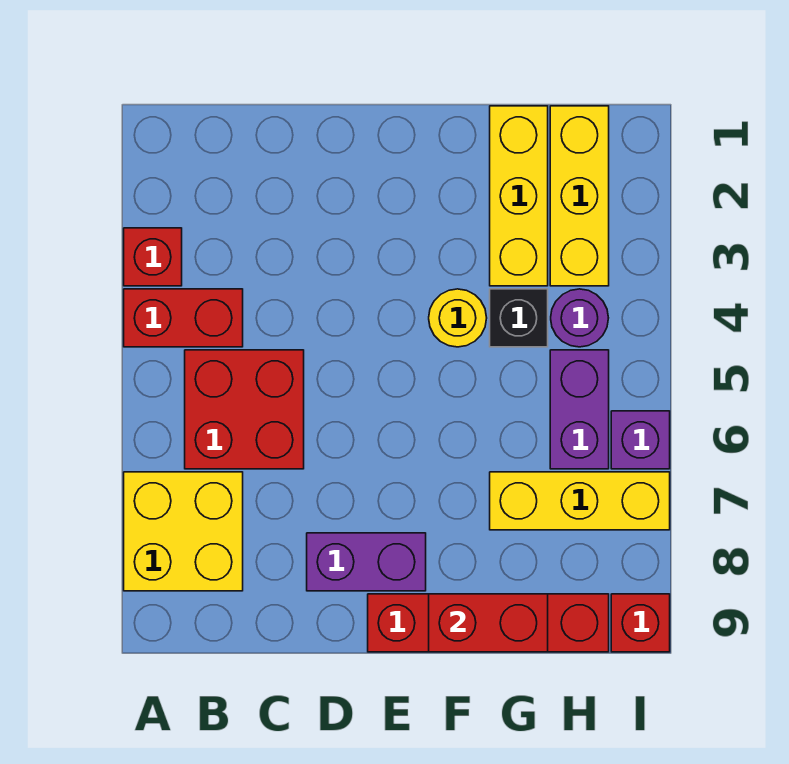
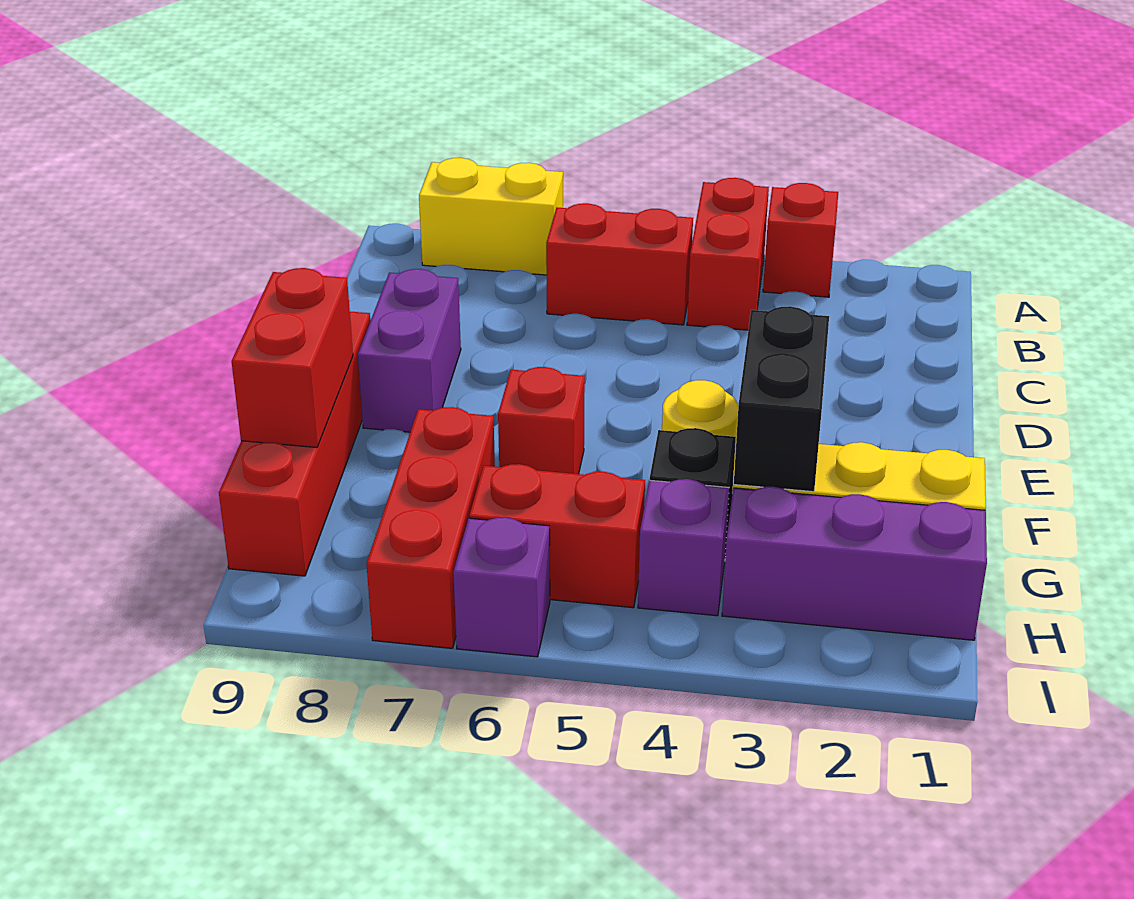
yellow brick A7:B8 level 1 -> yellow brick A7:A8 level 1
red brick B5:C6 level 1 -> red brick B5:B6 level 1
none -> black brick F3:G3 level 2
yellow brick G7:I7 level 1 -> red brick G7:I7 level 1
yellow brick H1:H3 level 1 -> purple brick H1:H3 level 1
purple round brick H4 level 1 -> purple brick H4 level 1
purple brick H5:H6 level 1 -> red brick H5:H6 level 1
red brick I9 level 1 -> red brick F6 level 1

